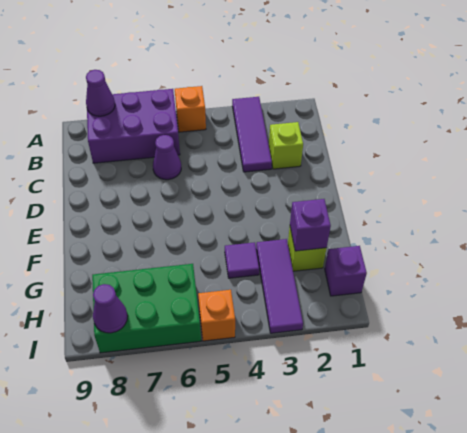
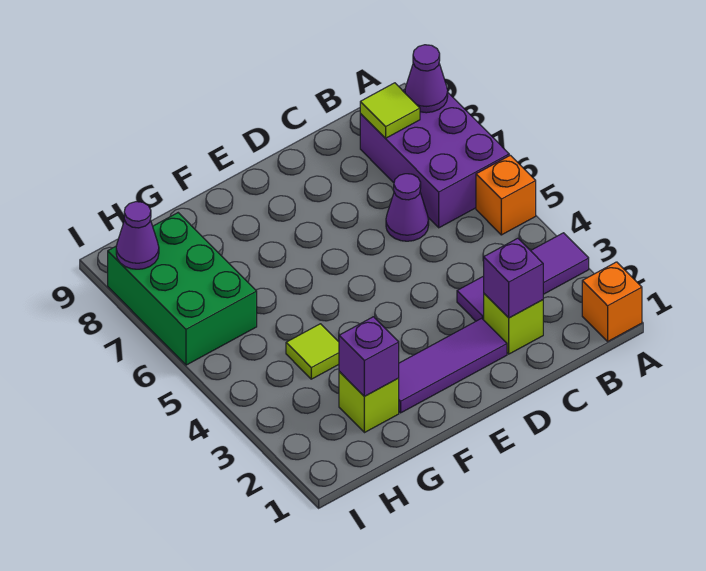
none -> lime tile B8 level 2
purple tile G3:I3 level 1 -> purple tile D2:F2 level 1
purple tile G4 level 1 -> lime tile G4 level 1
purple brick H1 level 1 -> purple brick C2 level 2
orange brick I5 level 1 -> orange brick A1 level 1

